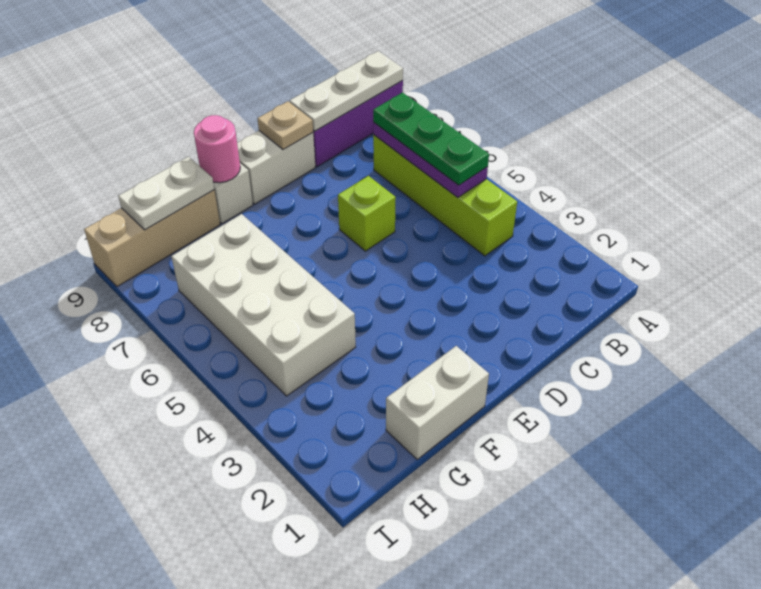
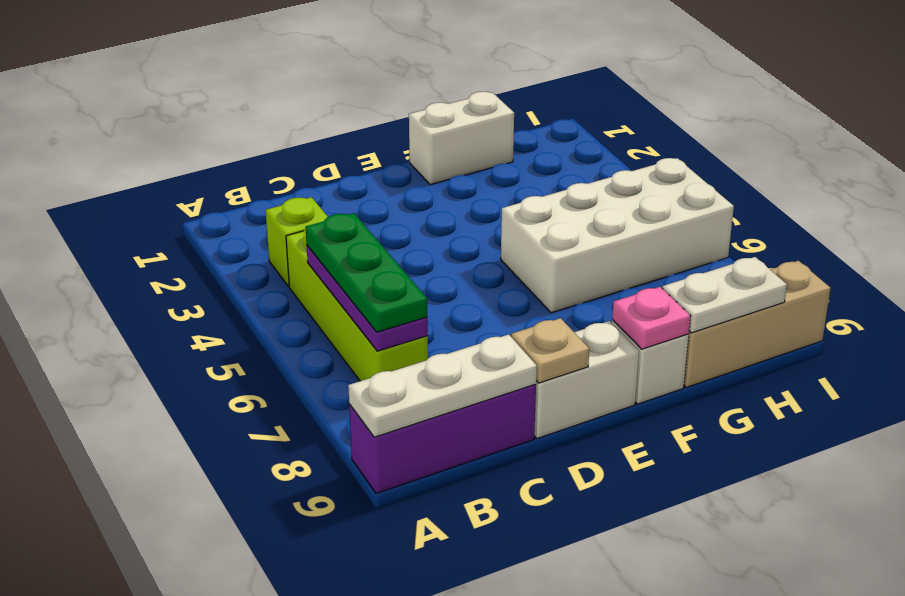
lime brick D6 level 1 -> lime brick B3 level 1
pink round brick F9 level 2 -> pink plate F9 level 2
white brick G4:H7 level 1 -> white brick F5:I6 level 1

